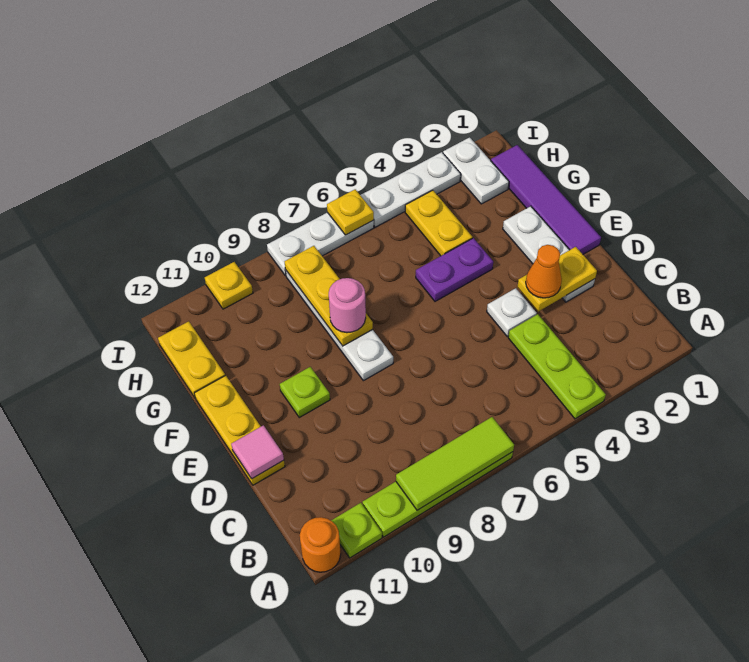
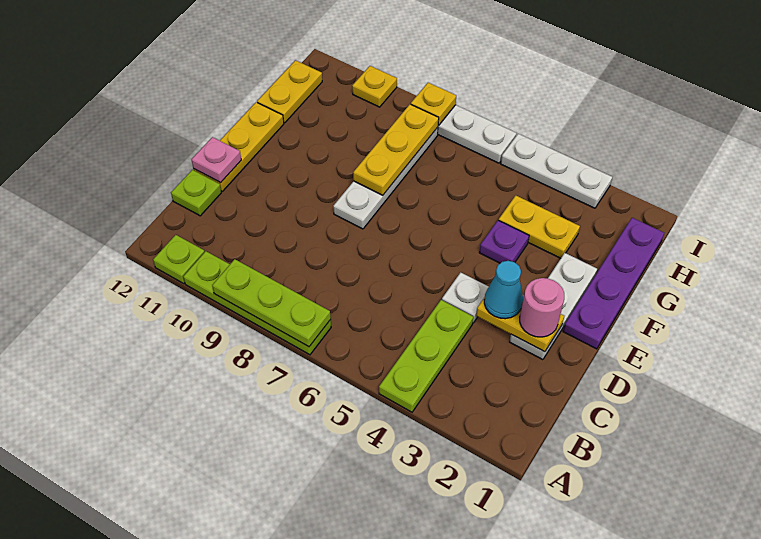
lime tile A7:A9 level 2 -> lime plate A7:A9 level 2
orange round brick A12 level 1 -> none
orange cone D3 level 3 -> cyan cone D3 level 3
pink tile D12 level 2 -> pink plate D12 level 2
purple tile E1:H1 level 1 -> purple plate E1:H1 level 1
lime plate E10 level 1 -> lime plate C12 level 1
purple plate F4:F5 level 1 -> purple plate F4 level 1
pink round brick F8 level 3 -> pink round brick D2 level 3
yellow plate G4:H4 level 1 -> yellow plate G3:G4 level 1
white plate H2:I2 level 1 -> none
yellow plate I6 level 2 -> yellow plate I8 level 2

